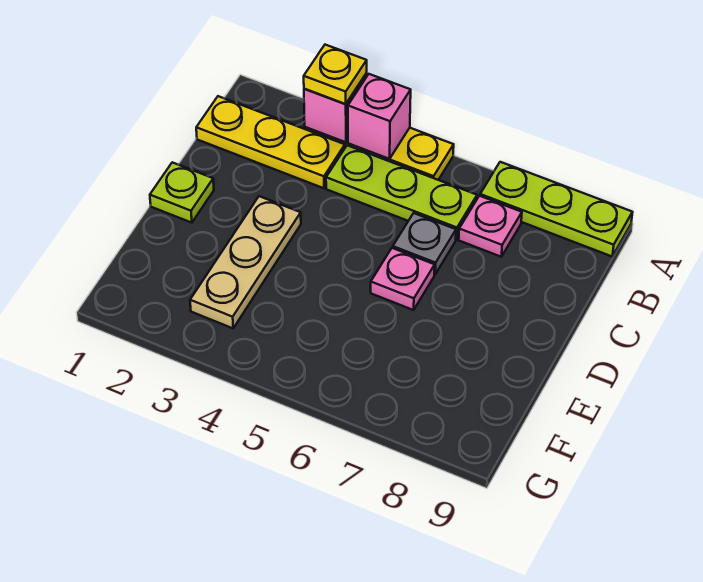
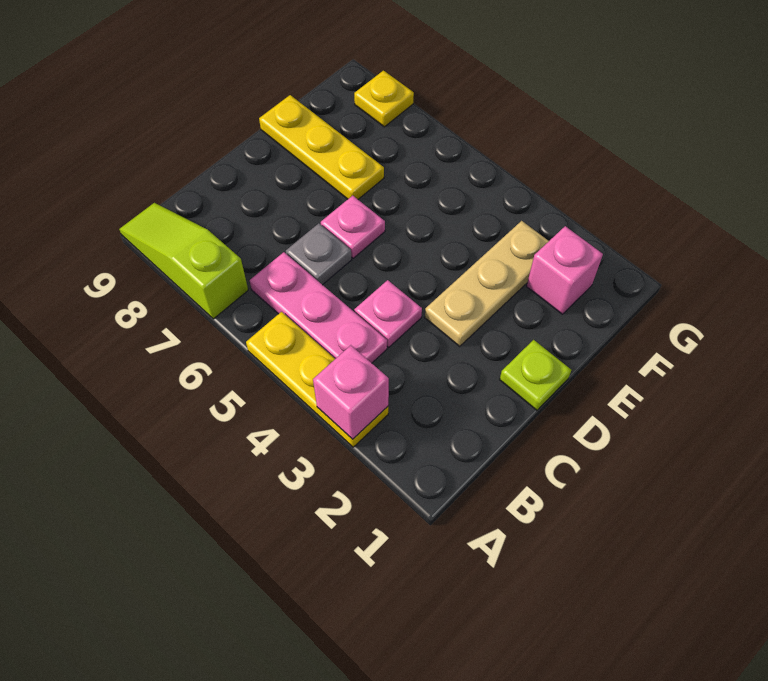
yellow plate A3 level 3 -> yellow plate G8 level 1
pink brick A4 level 2 -> pink brick F2 level 1
lime plate A7:A9 level 1 -> lime slope A7:A9 level 1 top 7
yellow plate B1:B3 level 1 -> yellow plate E7:E9 level 1
lime plate B4:B6 level 1 -> pink plate B4:B6 level 1
pink plate B7 level 1 -> pink plate C4 level 1

